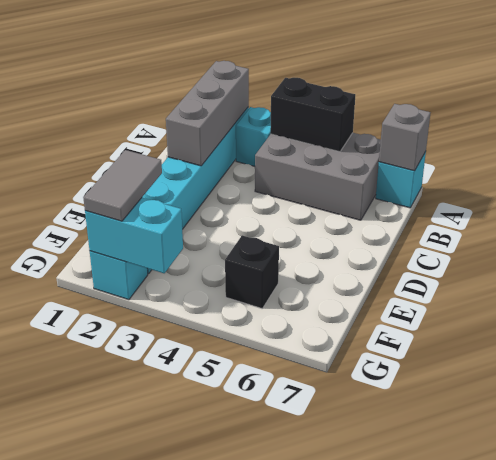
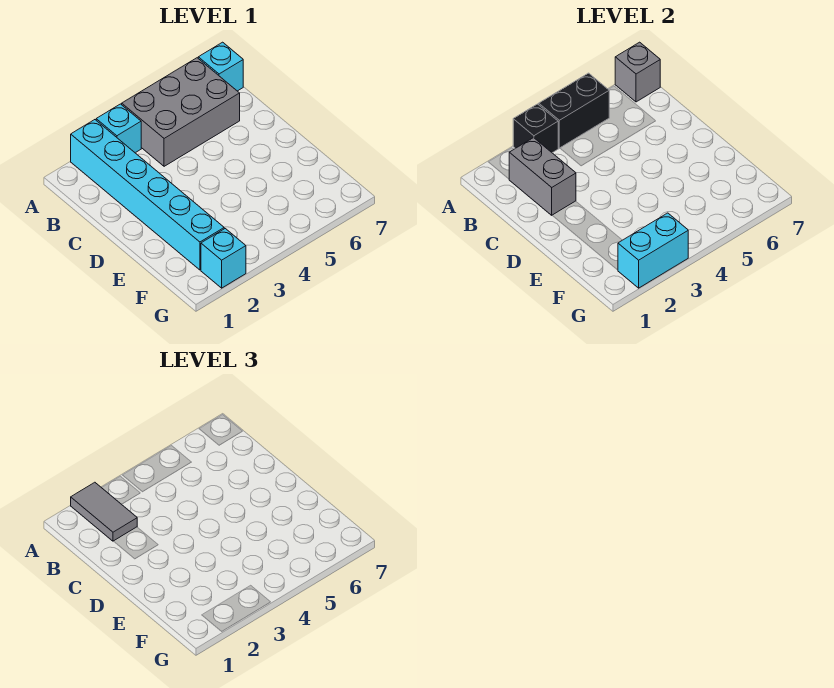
grey brick A2:C2 level 2 -> grey brick B2:C2 level 2
grey tile F2:G2 level 3 -> grey tile A2:B2 level 3
black brick F5 level 1 -> black brick A3 level 2

